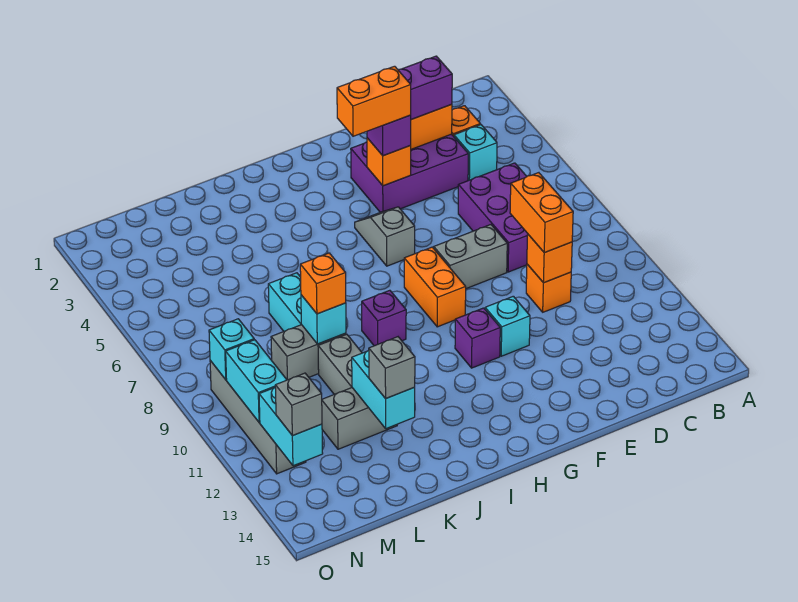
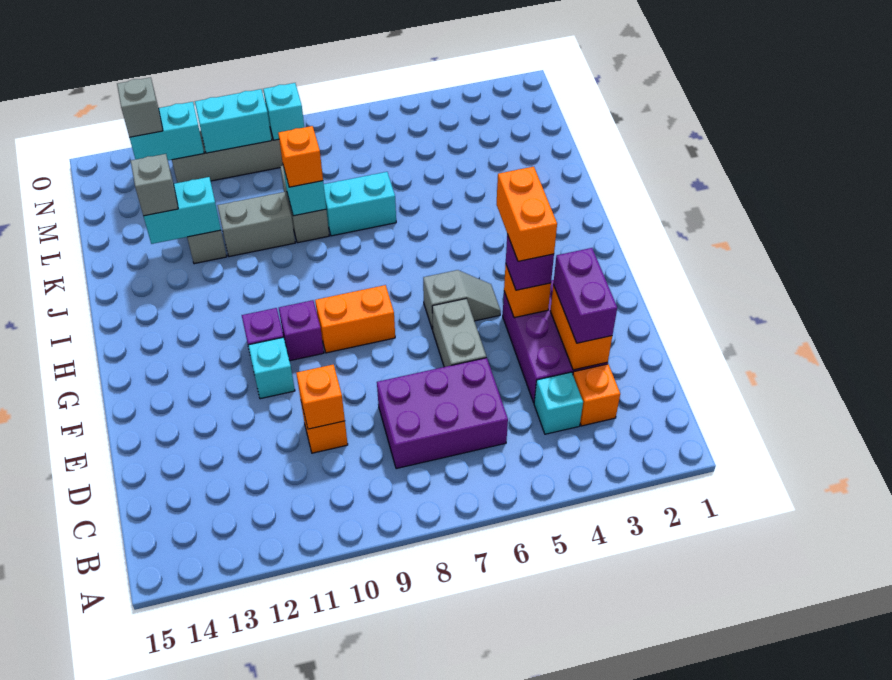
orange brick D9:D10 level 3 -> none
grey brick E8:F8 level 1 -> grey brick E6:F6 level 1
purple brick I9 level 1 -> purple brick G10 level 1

